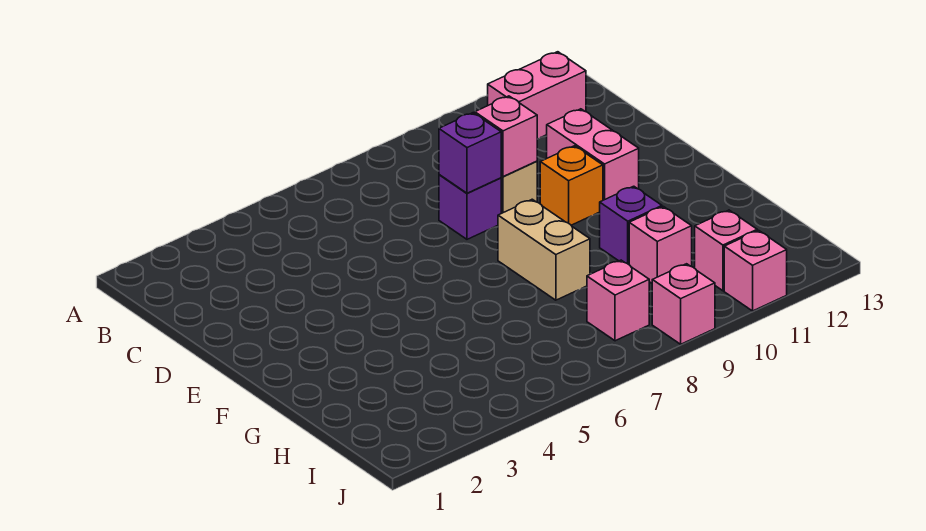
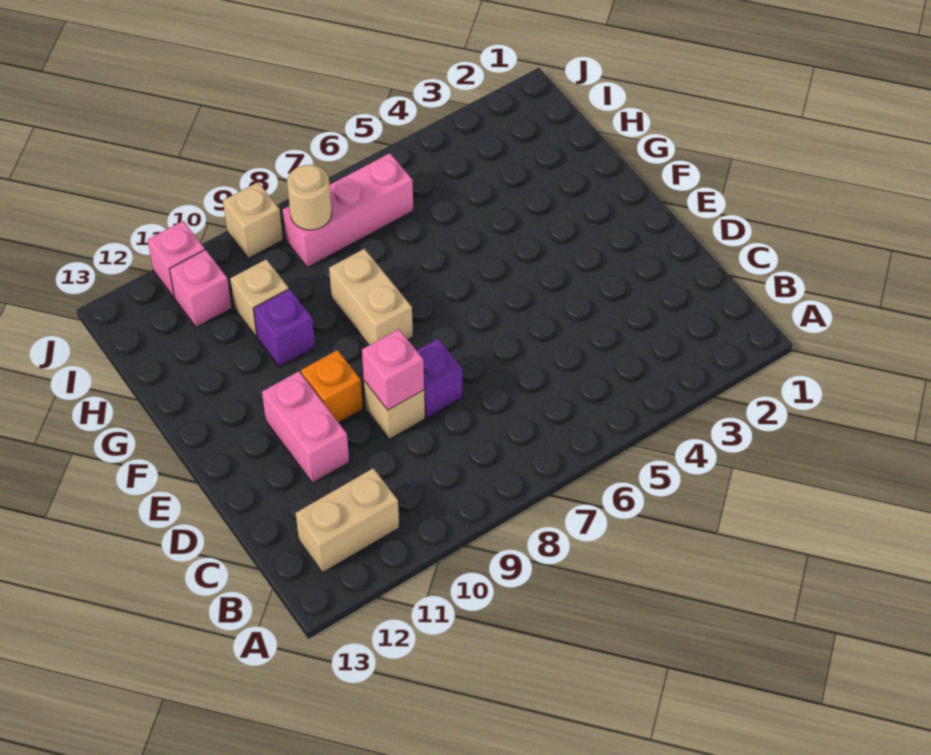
pink brick B11:B12 level 1 -> tan brick B11:B12 level 1
purple brick D8 level 2 -> none
pink brick H10 level 1 -> tan brick H10 level 1
pink brick I8 level 1 -> pink brick I6:I8 level 1
none -> tan round brick I8 level 2
pink brick J9 level 1 -> tan brick J9 level 1

